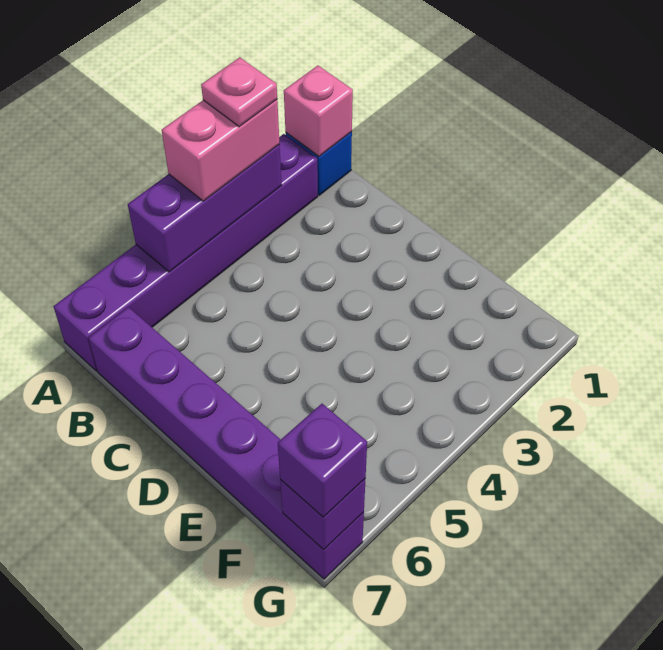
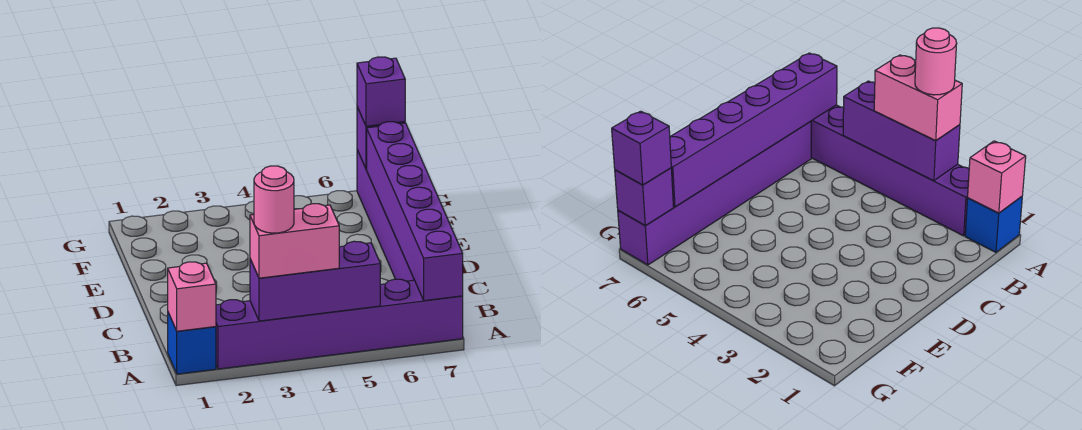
pink plate A3 level 4 -> pink round brick A3 level 4
none -> purple brick A7:F7 level 2

